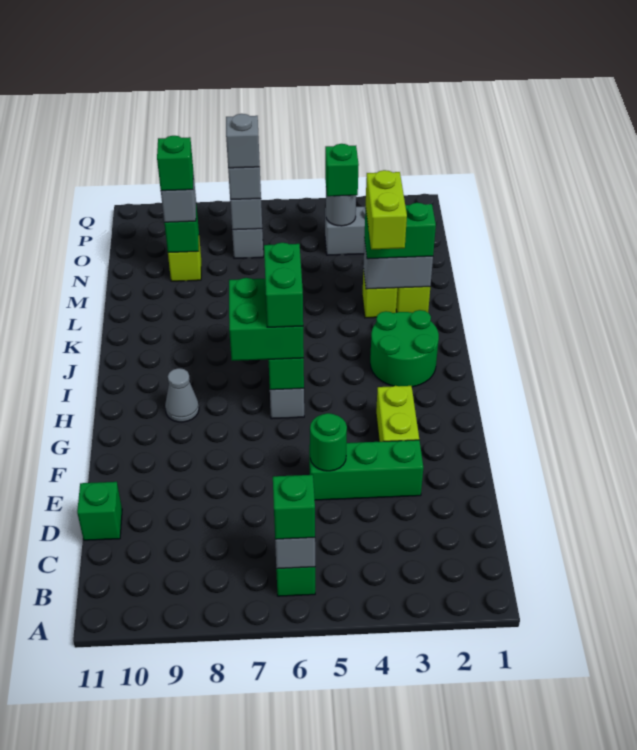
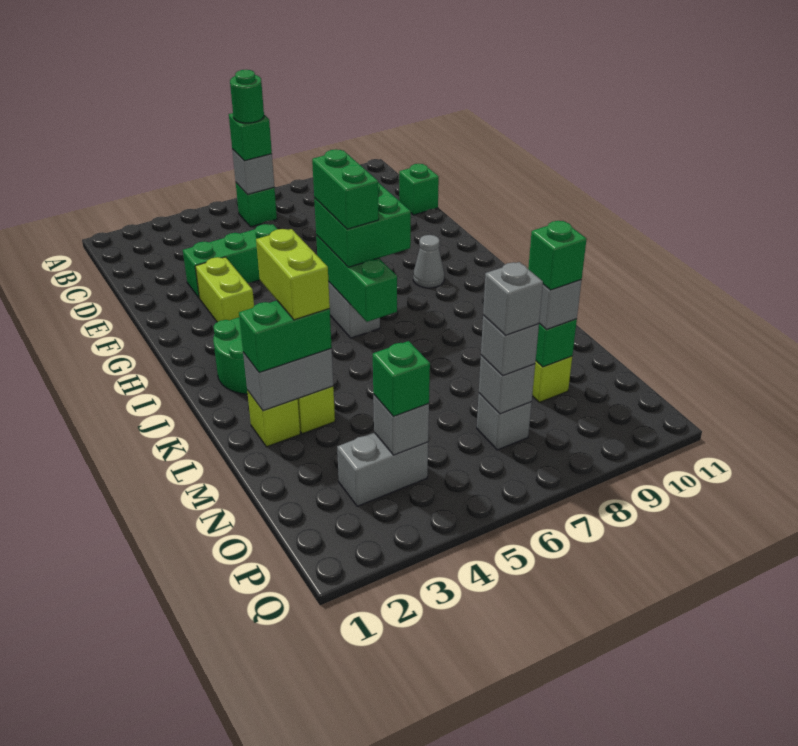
green round brick E5 level 2 -> green round brick B6 level 4
grey round brick O4 level 2 -> grey brick O4 level 2

